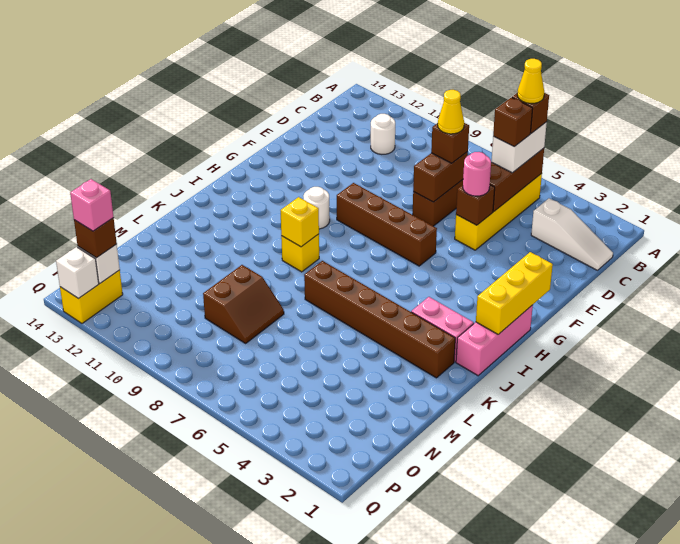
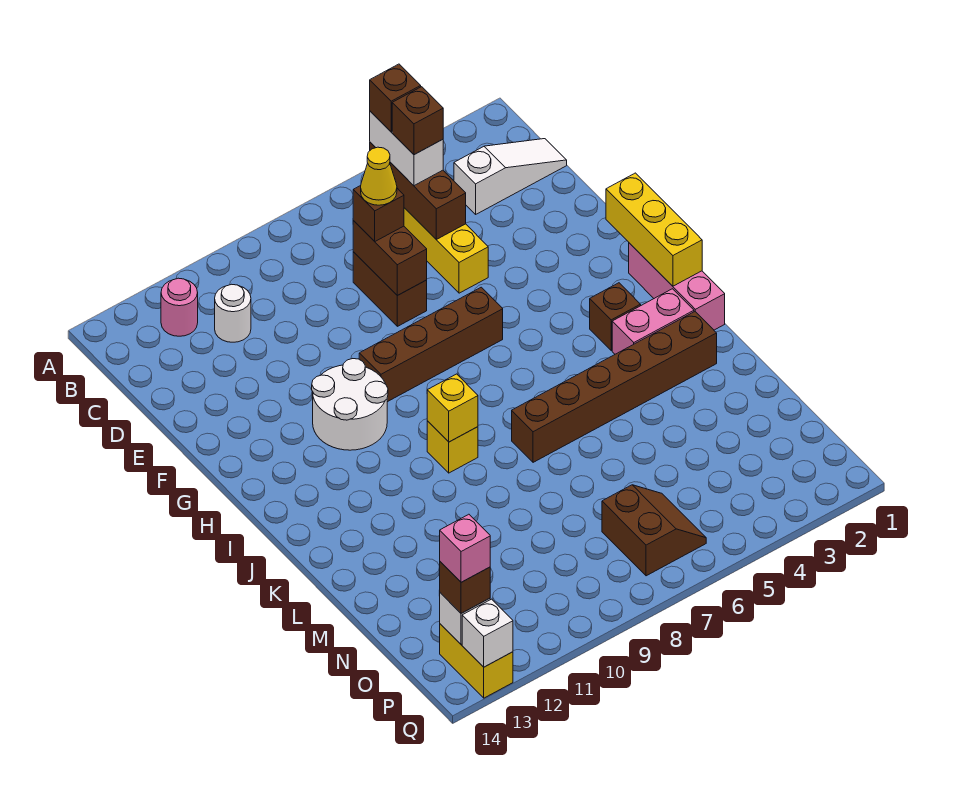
yellow cone B5 level 5 -> none
brown brick E5 level 2 -> brown brick I3 level 1
pink round brick E5 level 3 -> pink round brick B12 level 1
white round brick H10 level 1 -> white round brick G10:H11 level 1
brown slope M8:N9 level 1 top 9 -> brown slope O6:P7 level 1 top 7

